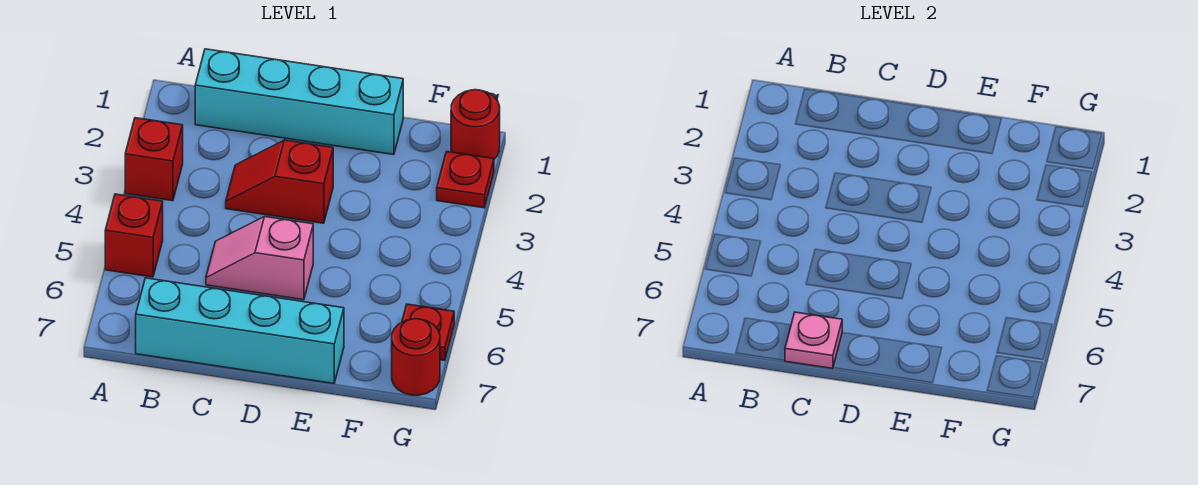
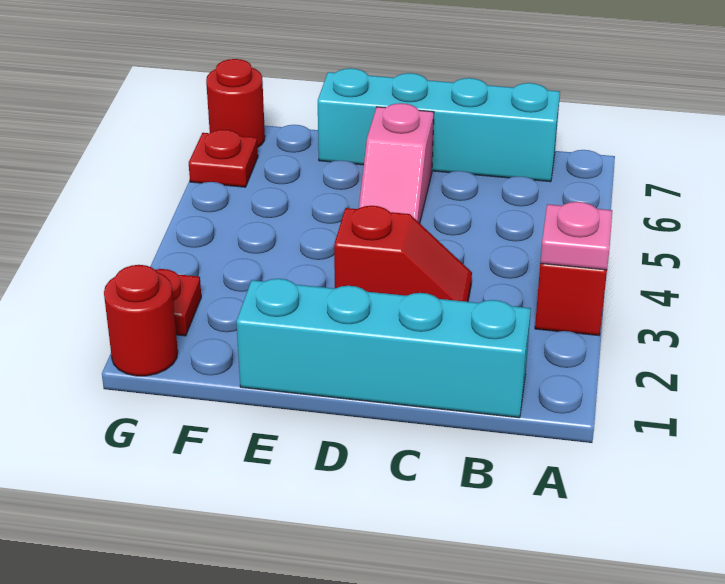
red brick A5 level 1 -> none
pink slope C5:D5 level 1 top D -> pink slope D5:D6 level 1 top 6
pink plate C7 level 2 -> pink plate A3 level 2

